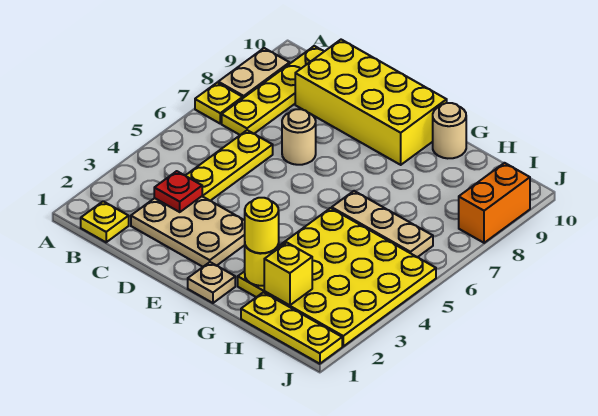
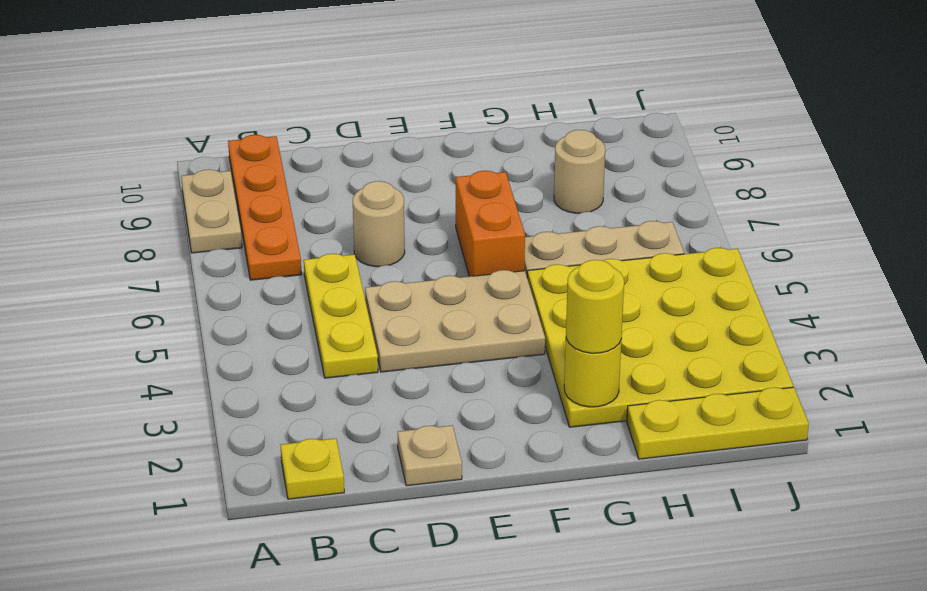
yellow plate A7 level 1 -> none
yellow plate B7:B10 level 1 -> orange plate B7:B10 level 1
tan plate C2:E3 level 1 -> tan plate D4:F5 level 1
red plate C3 level 2 -> none
yellow brick C9:F10 level 1 -> none
tan plate F1 level 1 -> tan plate D1 level 1
tan round brick G10 level 1 -> tan round brick H8 level 1
yellow brick H2 level 2 -> none
orange brick J8:J9 level 1 -> orange brick F6:F7 level 1

